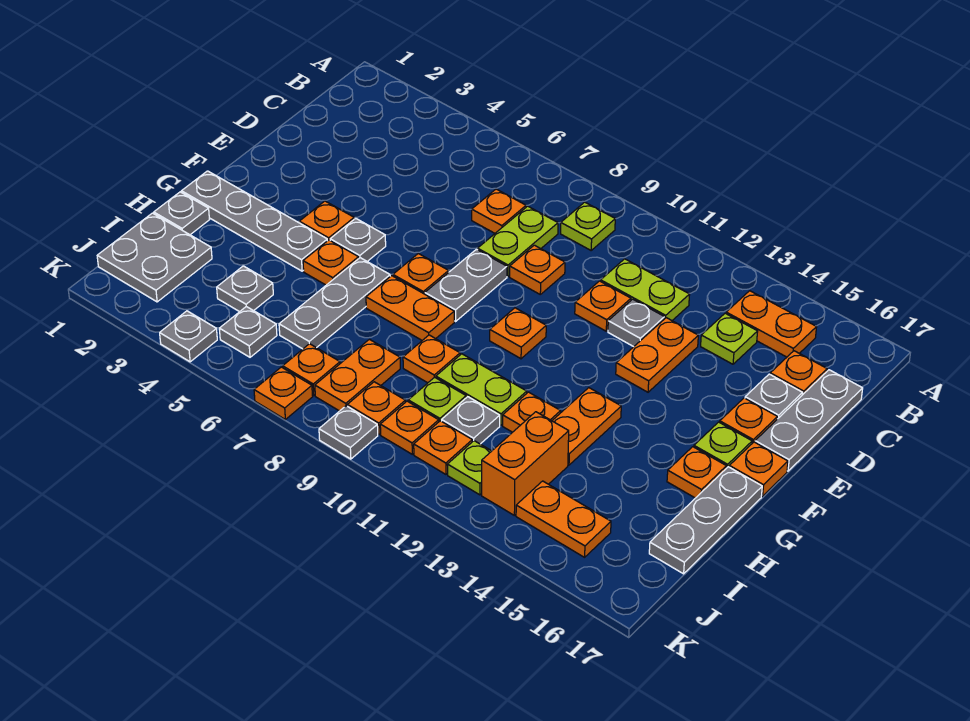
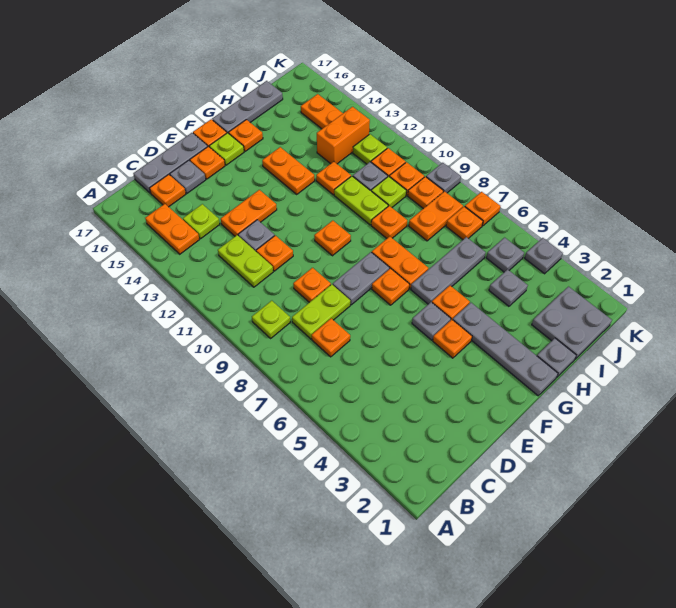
orange plate G13:H13 level 1 -> orange plate G13:G14 level 1

